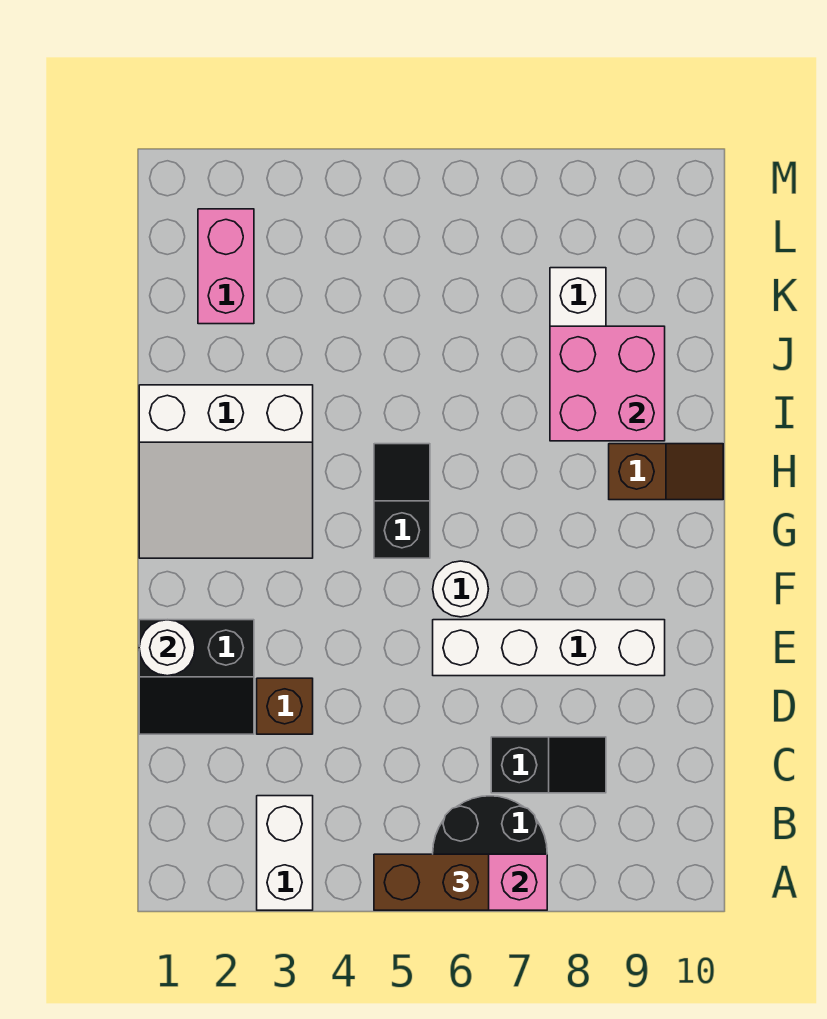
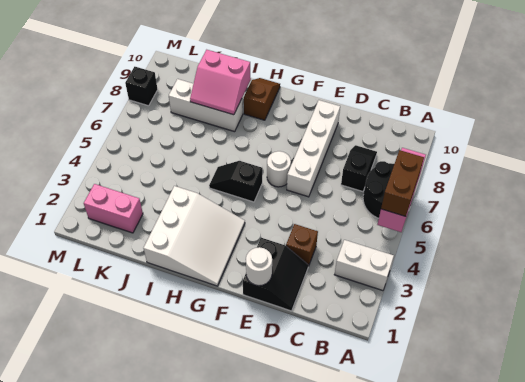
pink brick I8:J9 level 2 -> pink slope I8:J9 level 2 top 9
none -> black brick M8 level 1

